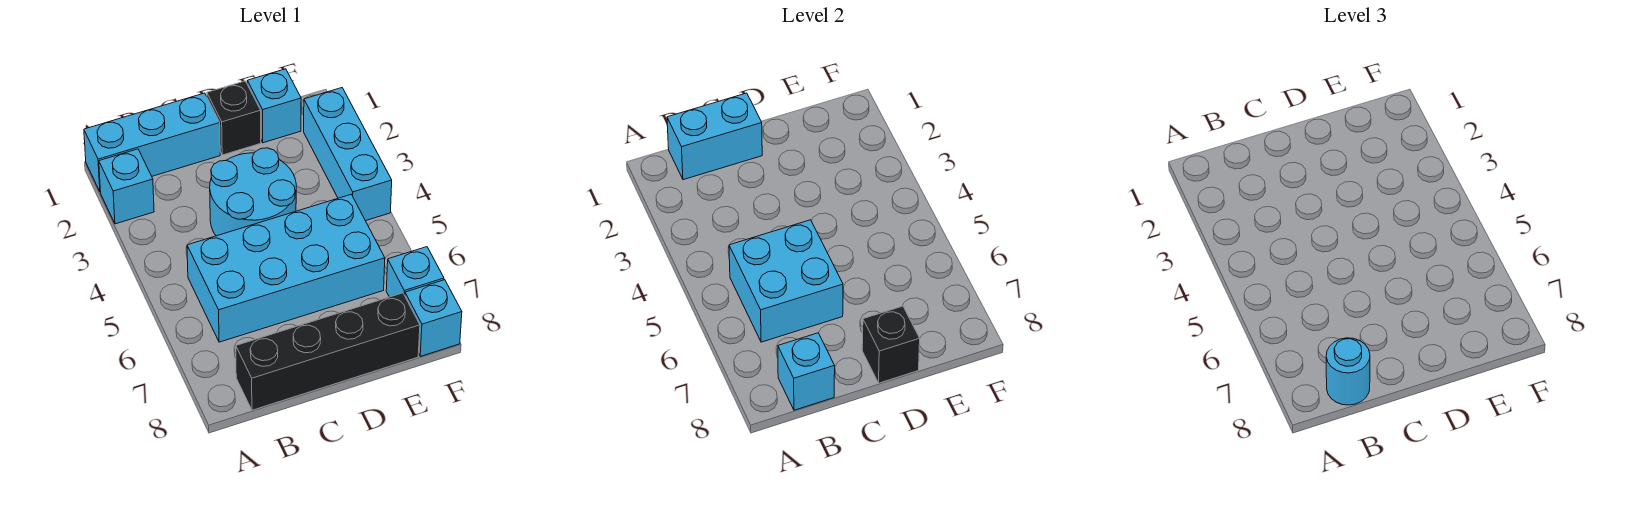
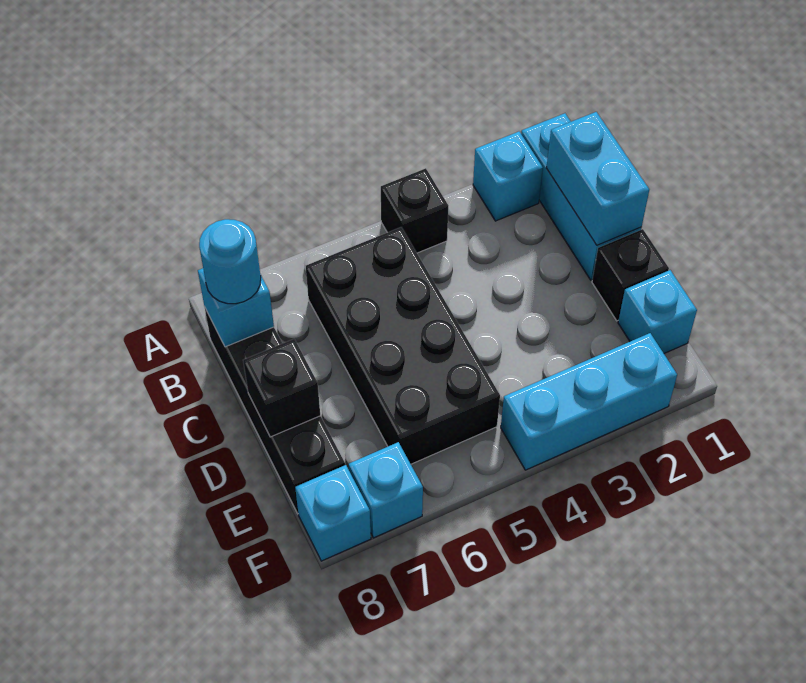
none -> black brick A4 level 1
cyan brick B5:E6 level 1 -> black brick B5:E6 level 1
cyan brick B5:C6 level 2 -> none
cyan round brick C3:D4 level 1 -> none

